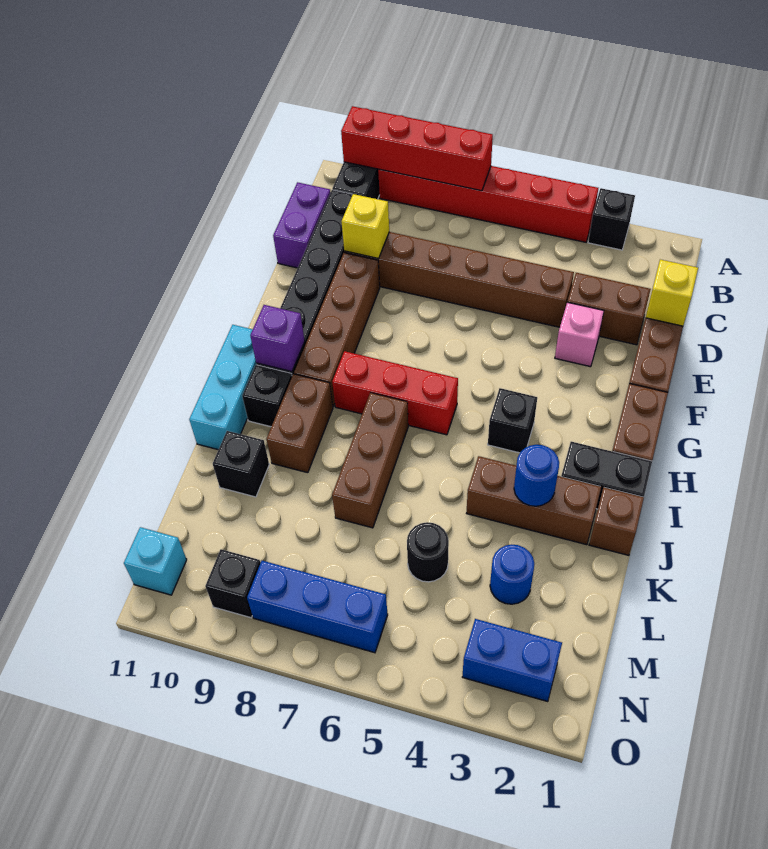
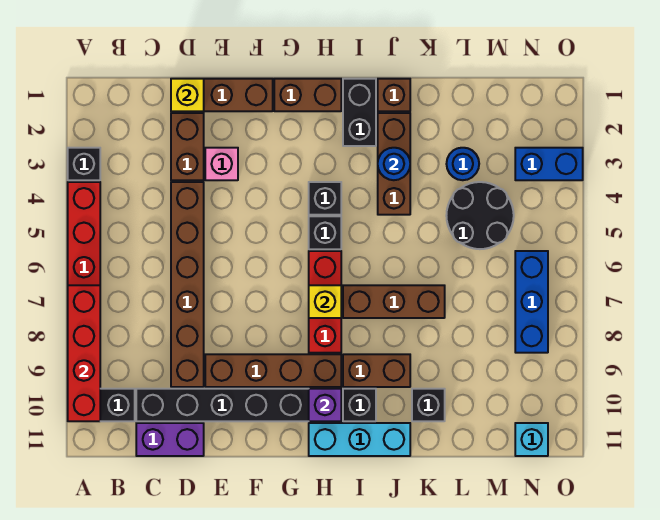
yellow brick D9 level 2 -> yellow brick H7 level 2
black round brick L5 level 1 -> black round brick L4:M5 level 1
blue brick N2:N3 level 1 -> blue brick N3:O3 level 1
black brick N9 level 1 -> black brick H5 level 1

